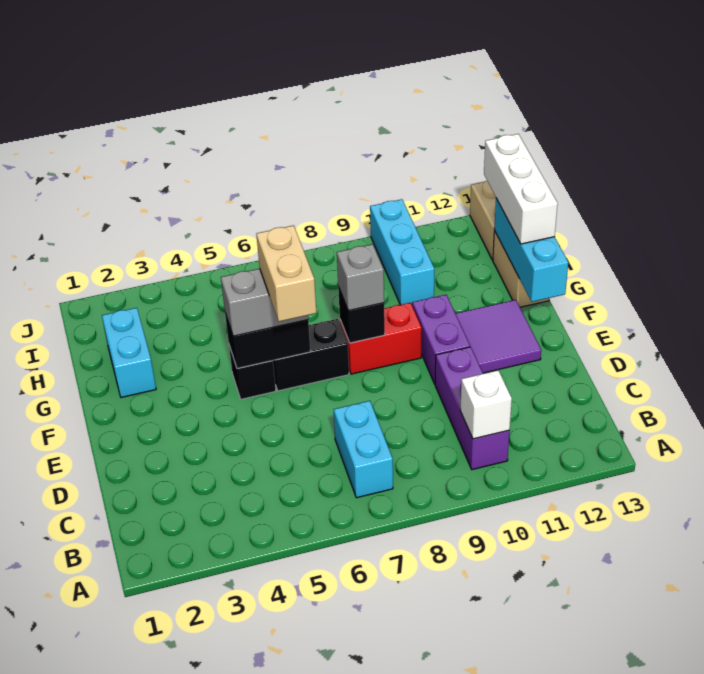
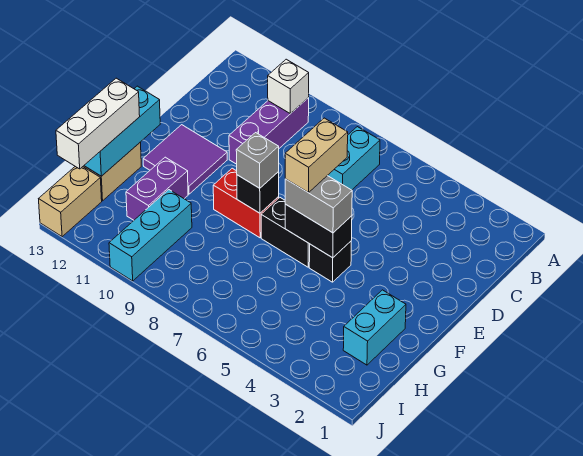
purple brick E10:F10 level 1 -> purple brick G11:H11 level 1

